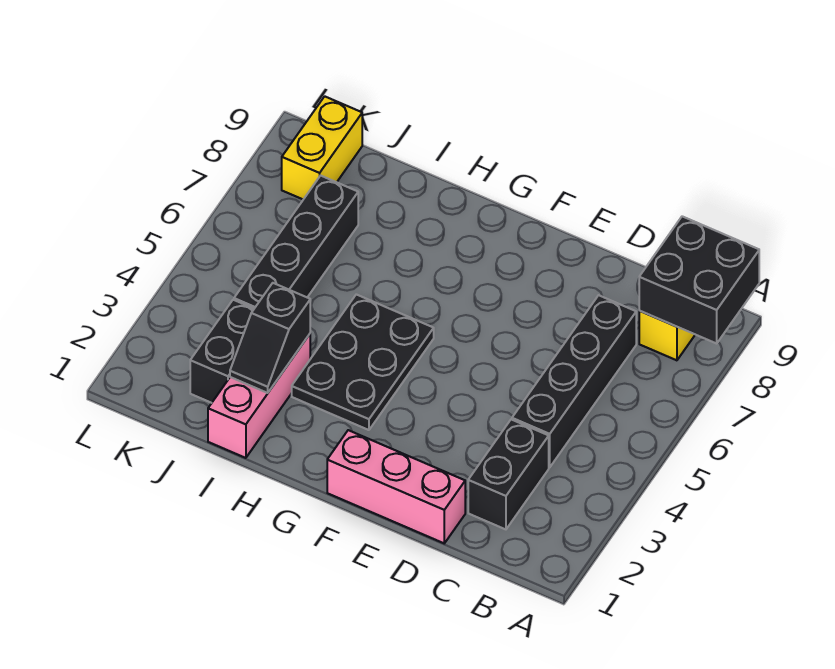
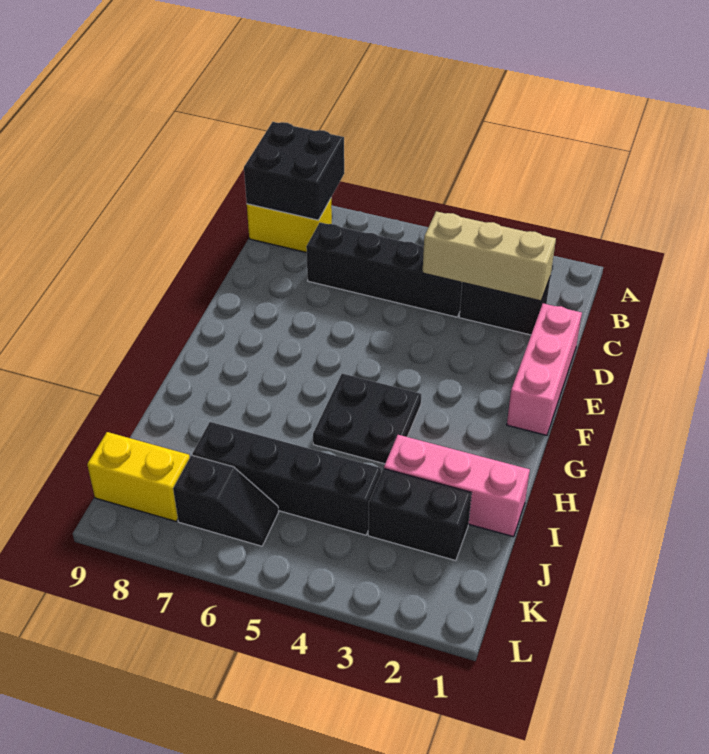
none -> tan brick C2:C4 level 2
black plate G3:H5 level 1 -> black plate G4:H5 level 1
black slope I2:I3 level 2 top 3 -> black slope K6:K7 level 1 top 7

